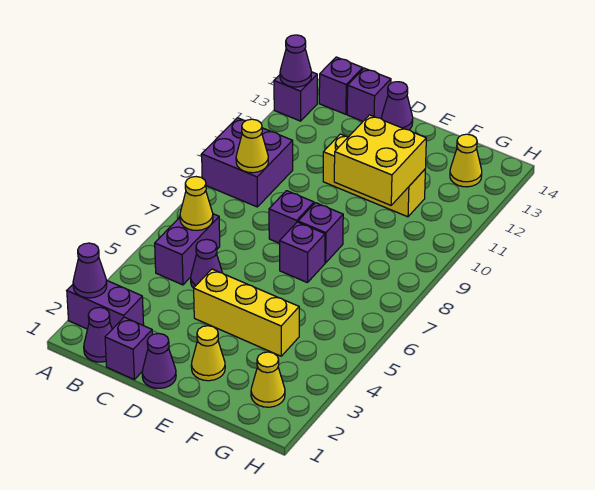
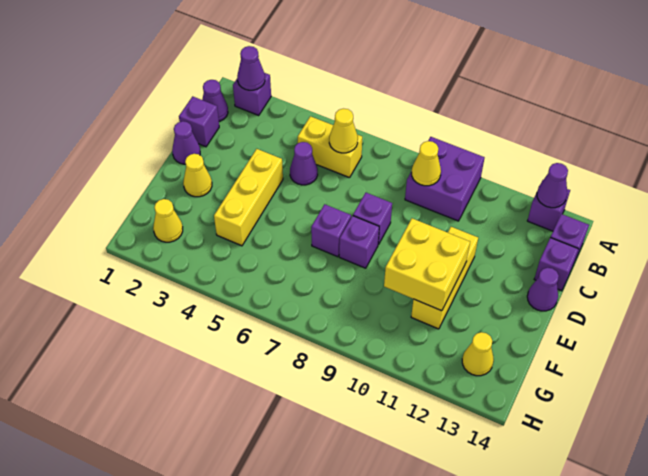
purple brick A2:B2 level 1 -> purple brick A2 level 1
purple brick B5:B6 level 1 -> yellow brick B5:B6 level 1

